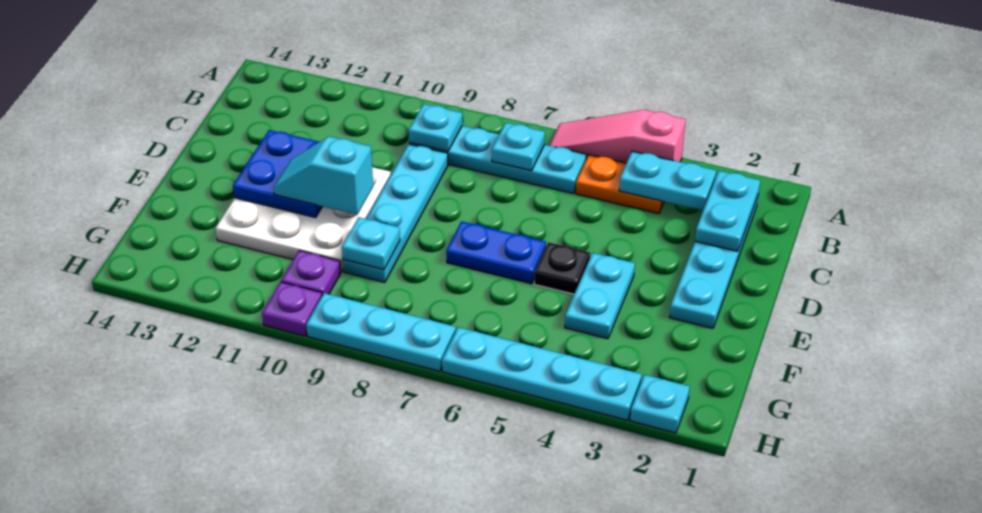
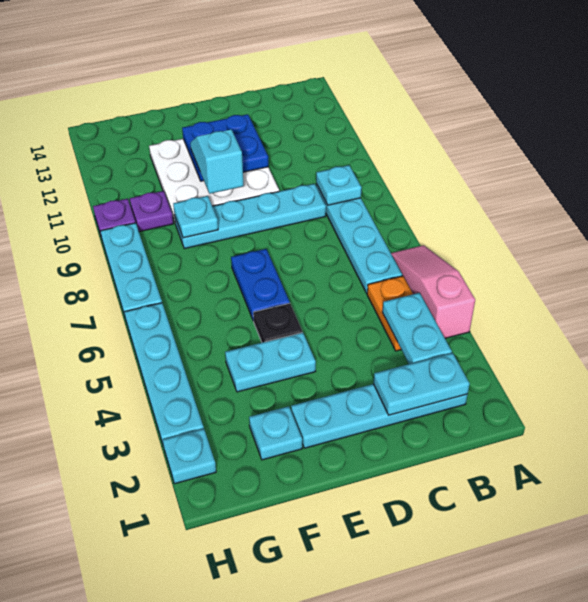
cyan plate B7 level 2 -> cyan plate F2 level 1

